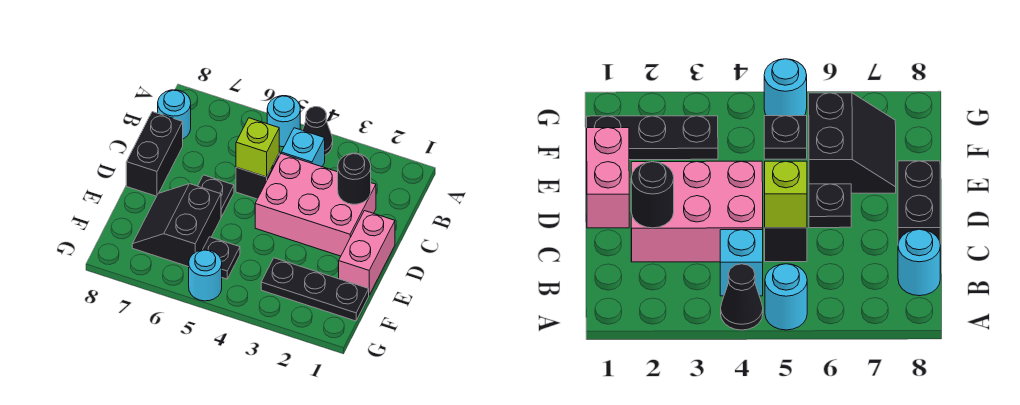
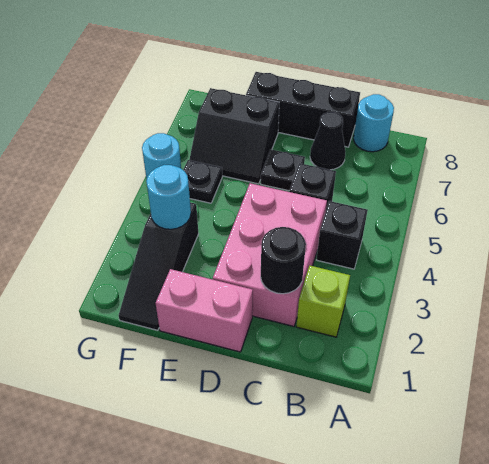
black cone A4 level 1 -> black cone C7 level 1
cyan round brick A5 level 1 -> cyan round brick F3 level 2
cyan brick B4 level 1 -> black brick B4 level 1
lime brick C5 level 2 -> lime brick B2 level 1
black brick C8:D8 level 1 -> black brick C8:E8 level 1
black slope E6:F7 level 1 top 6 -> black slope E6:F7 level 1 top 7
black plate F1:F3 level 1 -> black slope F1:F3 level 1 top 3

